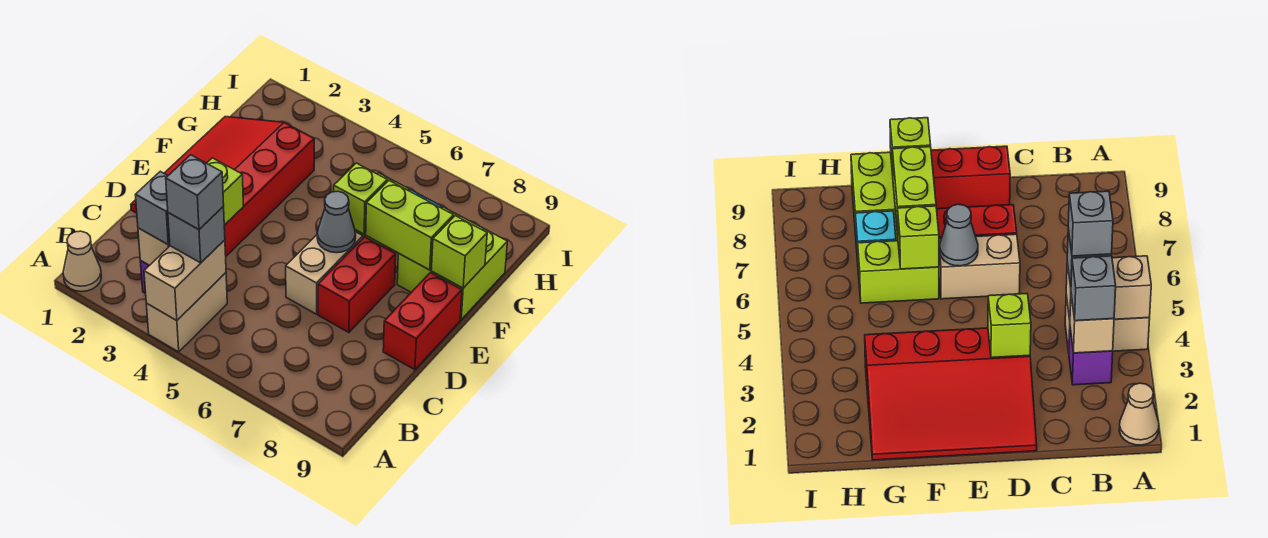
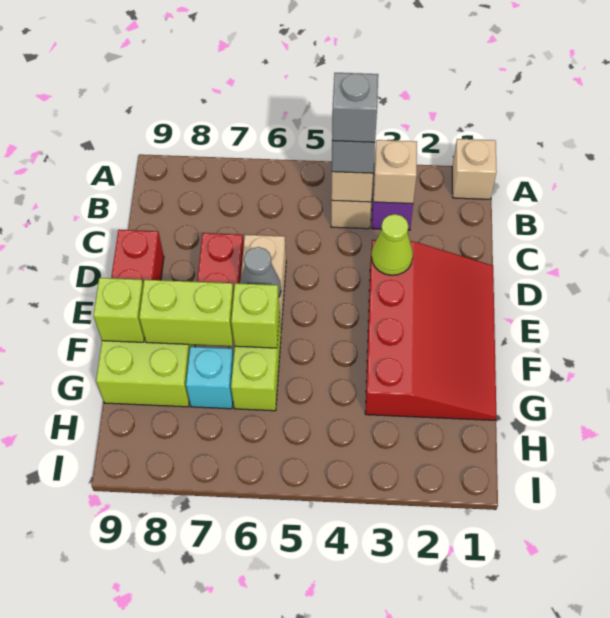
tan cone A1 level 1 -> tan brick A1 level 1
grey brick B3 level 3 -> none
lime brick D3 level 2 -> lime cone D3 level 2

